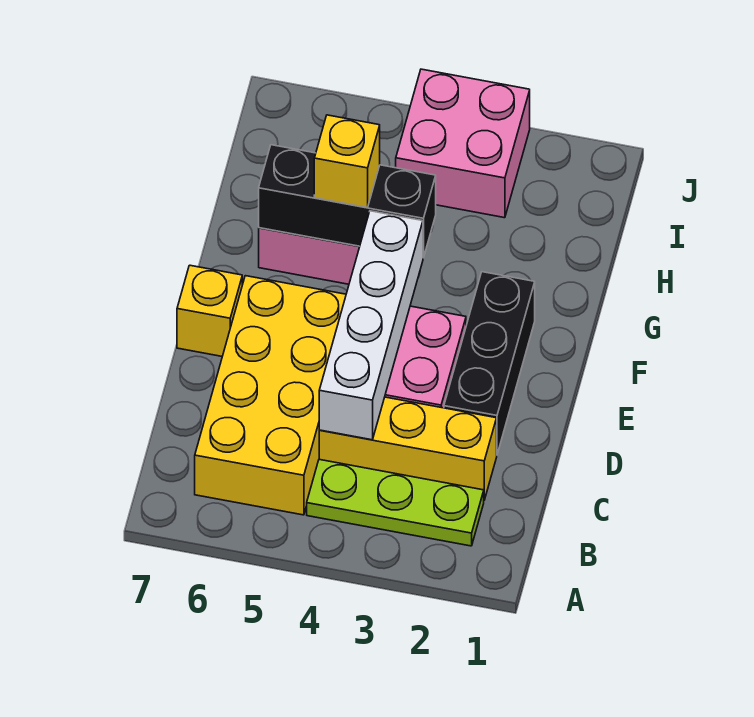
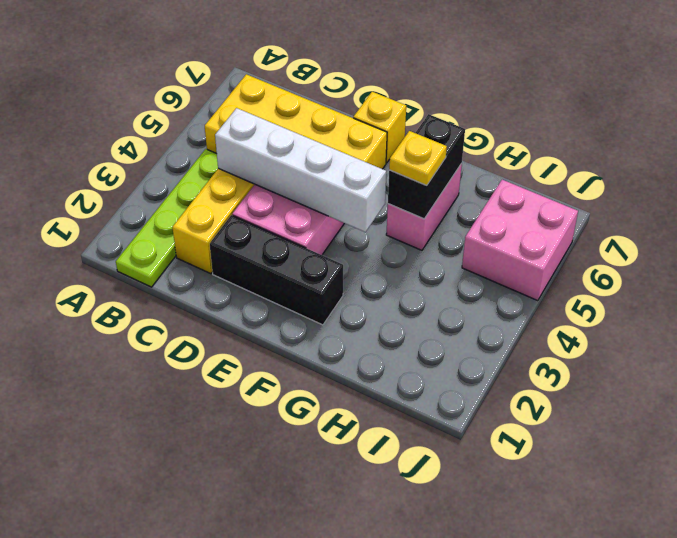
lime plate B2:B4 level 1 -> lime plate B1:B4 level 1
black brick G4:G6 level 2 -> black brick G5:G6 level 2
yellow brick G5 level 3 -> yellow plate G5 level 3
pink brick I3:J4 level 1 -> pink brick I5:J6 level 1

